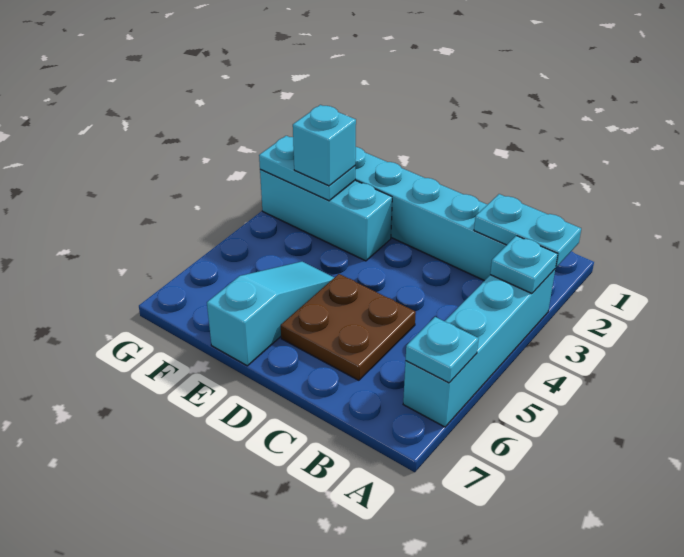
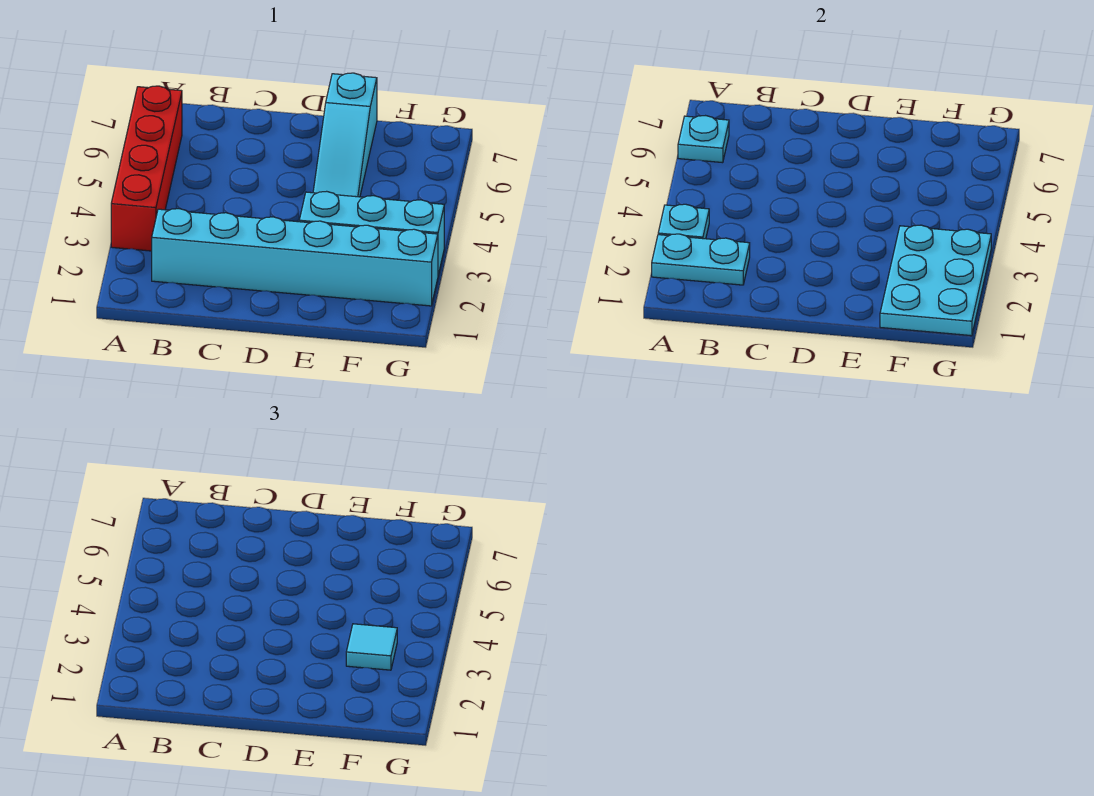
cyan brick A3:A6 level 1 -> red brick A3:A6 level 1
brown plate C5:D6 level 1 -> none
cyan plate F3:G3 level 2 -> cyan plate F1:G3 level 2
cyan brick F3 level 3 -> cyan tile F3 level 3

